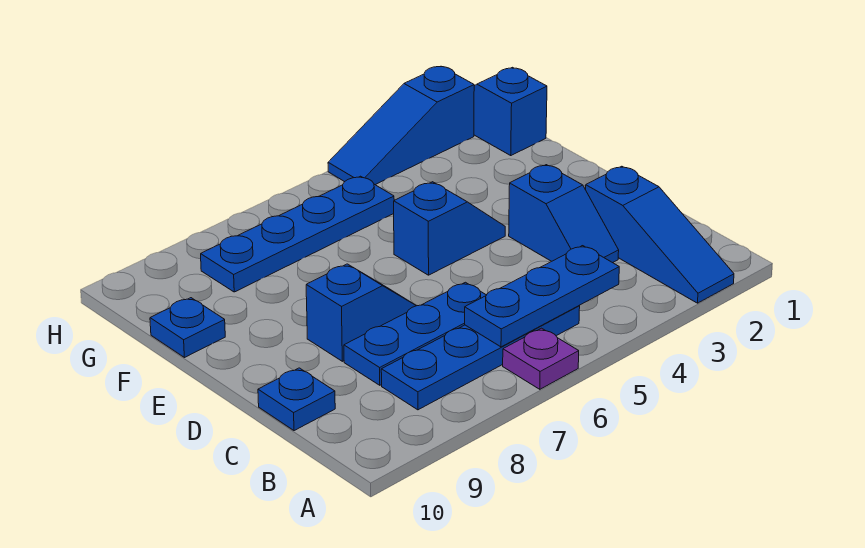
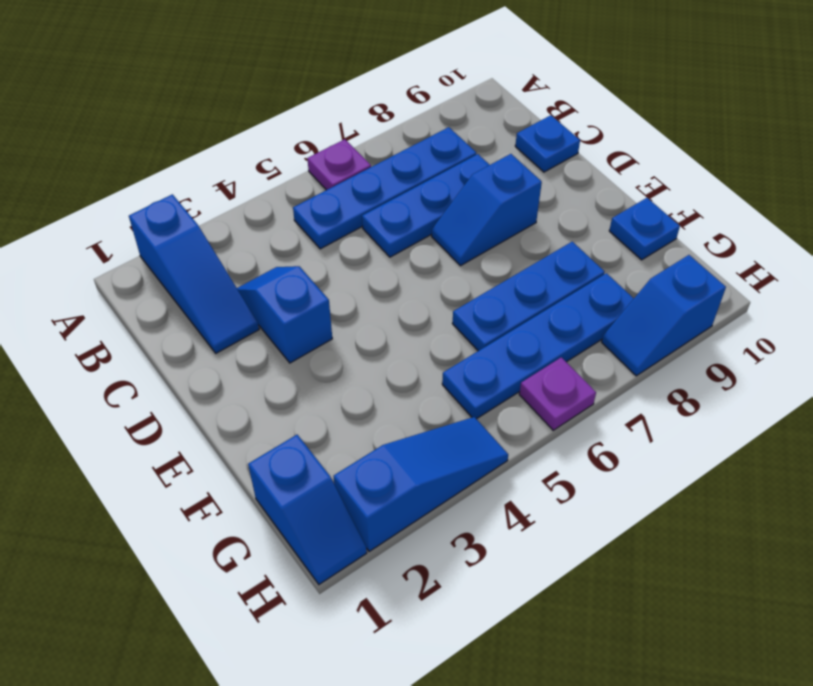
blue slope A2:C2 level 1 top C -> blue slope A2:C2 level 1 top A
blue plate B4:B6 level 2 -> blue plate F6:F8 level 1
blue slope E4:E5 level 1 top 5 -> blue slope H8:H9 level 1 top 9
none -> purple plate H6 level 1

